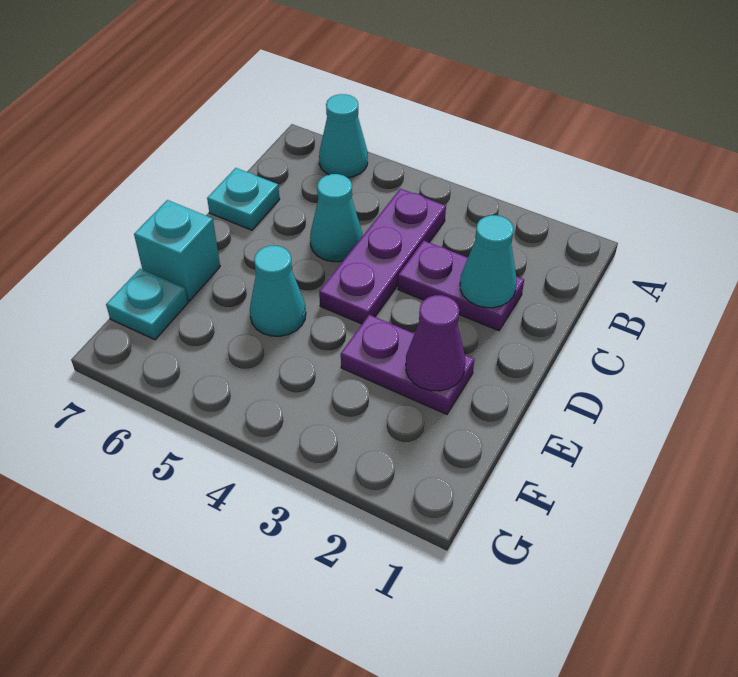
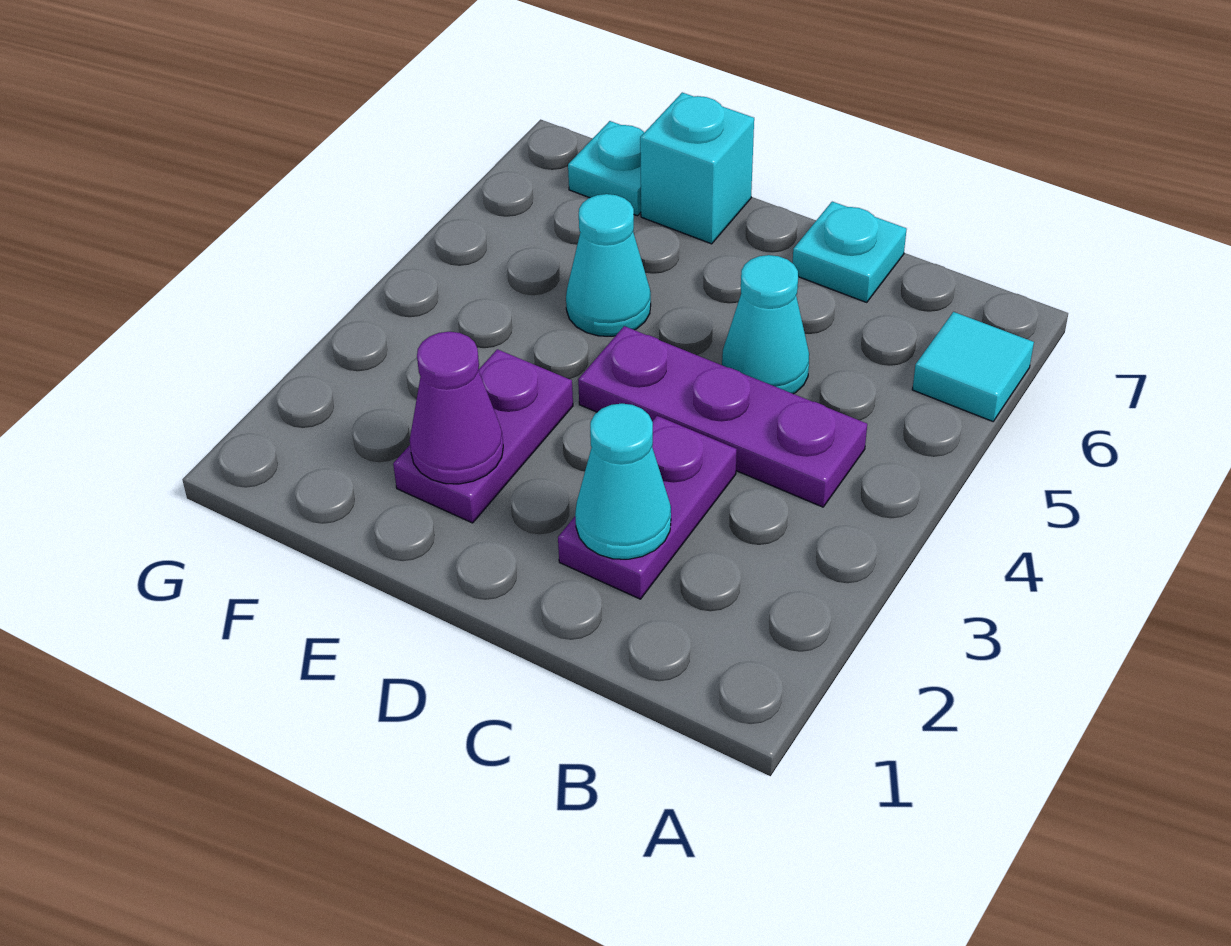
cyan cone A6 level 1 -> cyan tile A6 level 1

